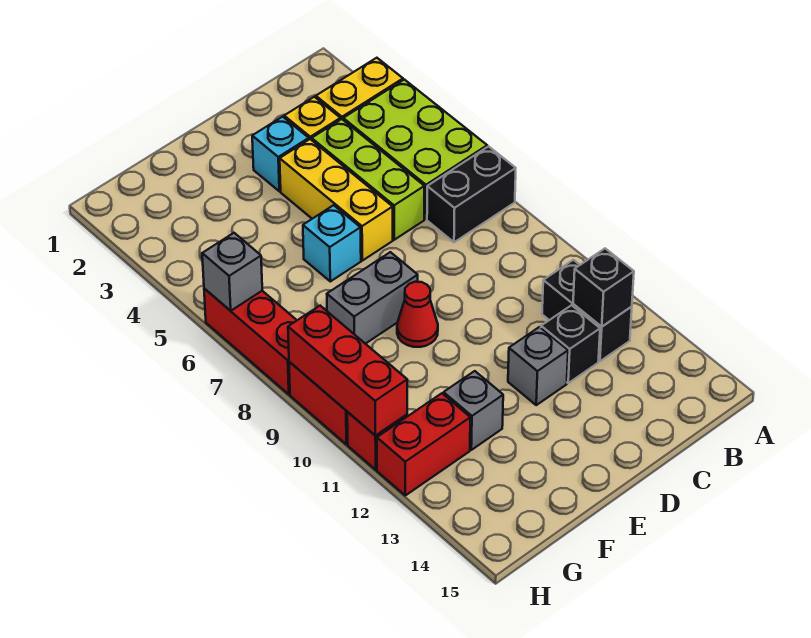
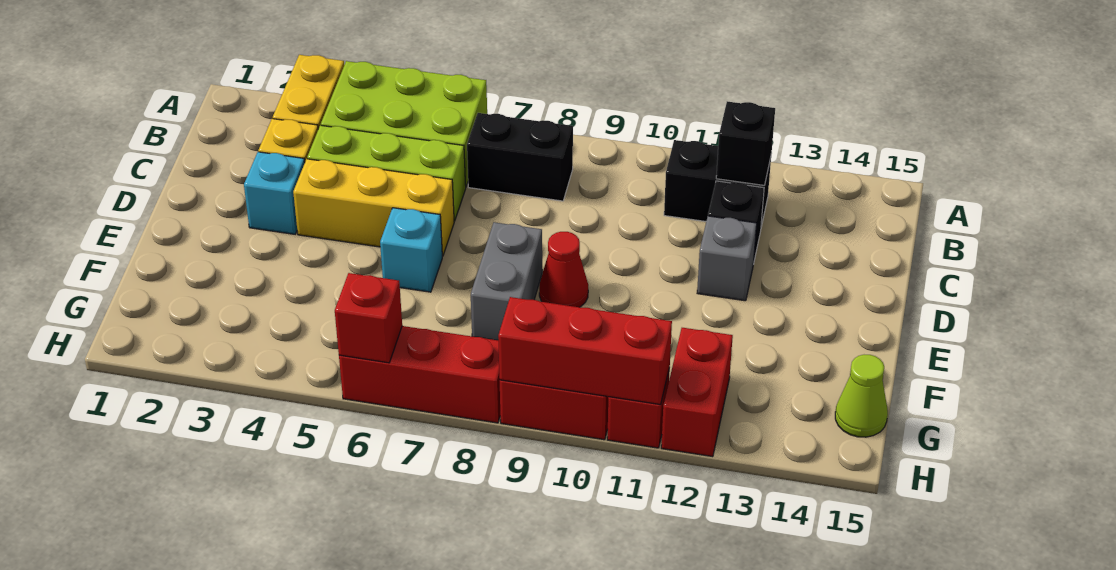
black brick A7:B7 level 1 -> black brick B7:B8 level 1
grey brick F12 level 1 -> none
none -> lime cone G15 level 1
grey brick H6 level 2 -> red brick H6 level 2

